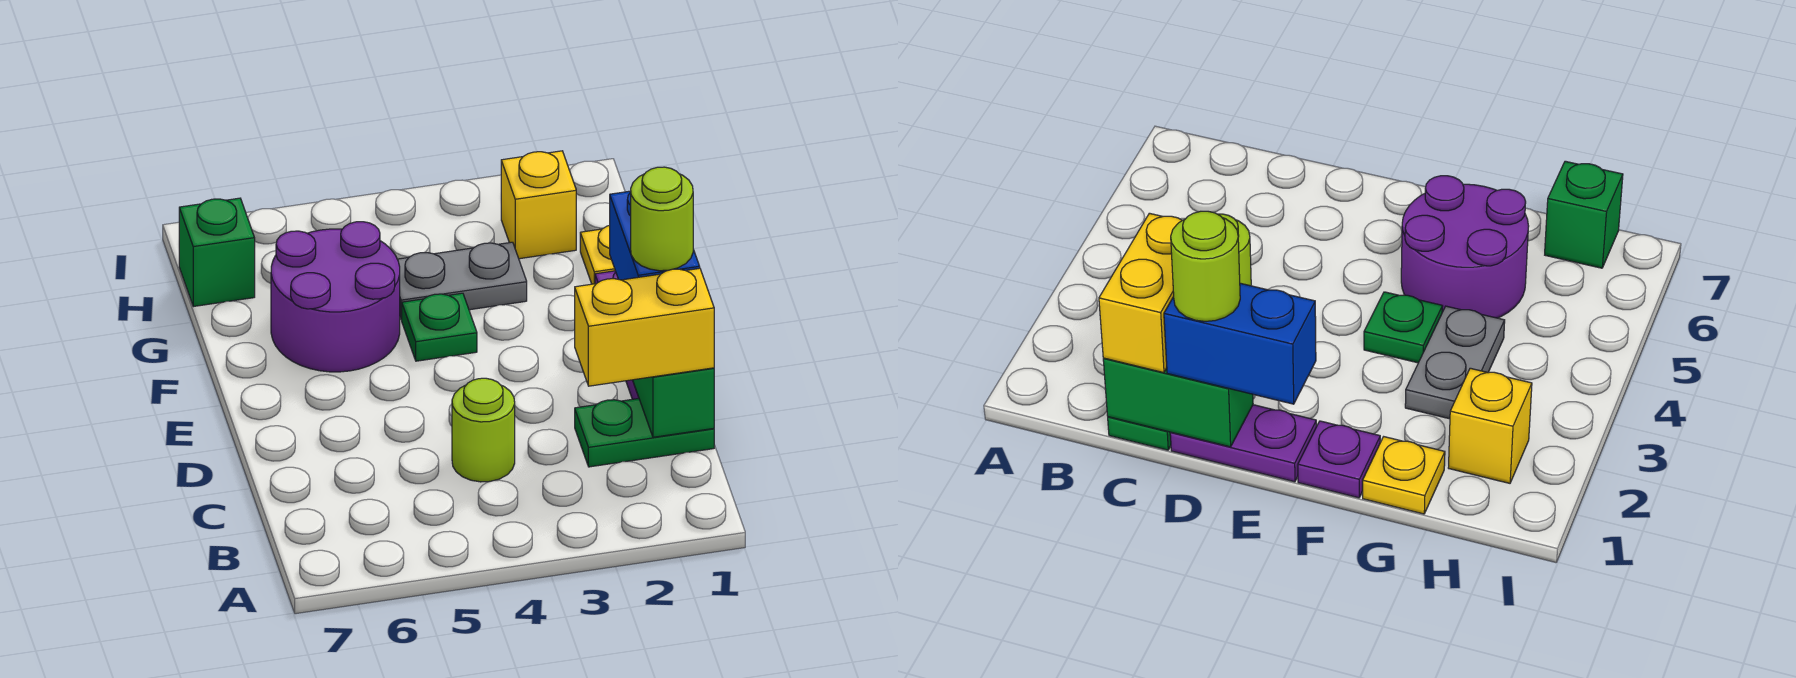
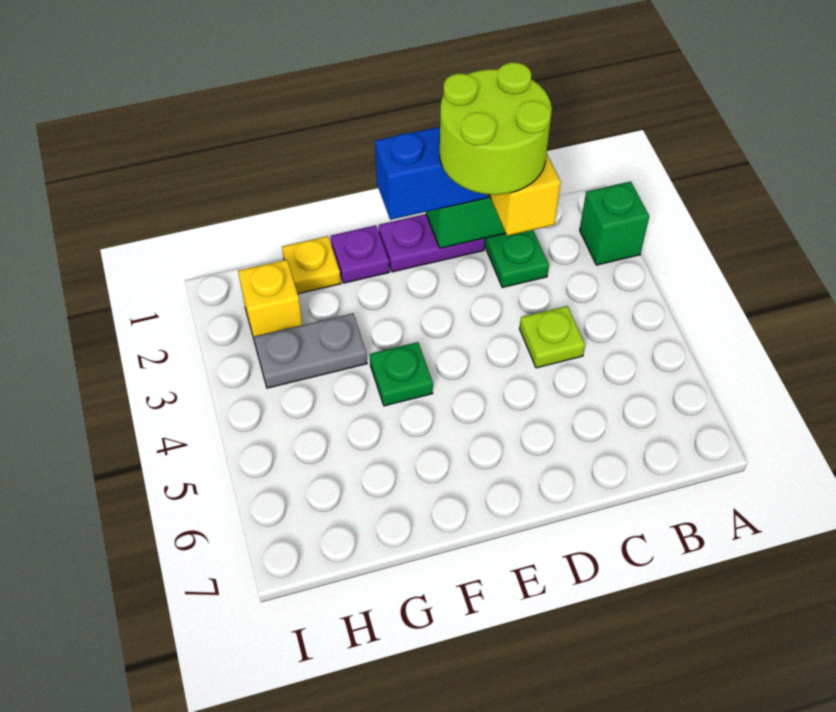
lime round brick C4 level 1 -> lime plate C4 level 1
lime round brick D1 level 4 -> lime round brick C1:D2 level 4
purple round brick F5:G6 level 1 -> none
grey plate G3:G4 level 1 -> grey plate G3:H3 level 1
green brick H7 level 1 -> green brick A2 level 1

